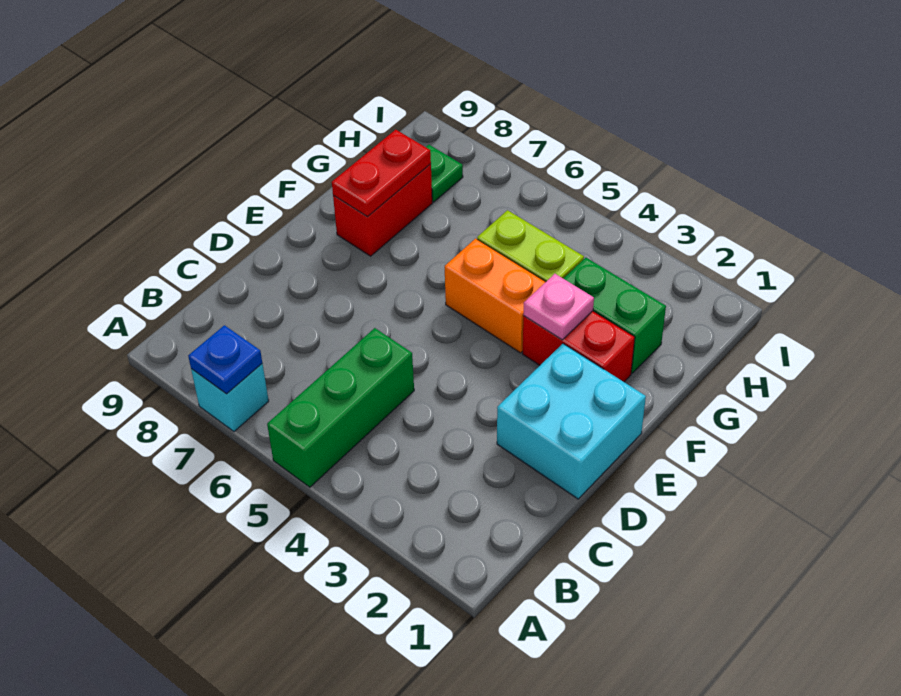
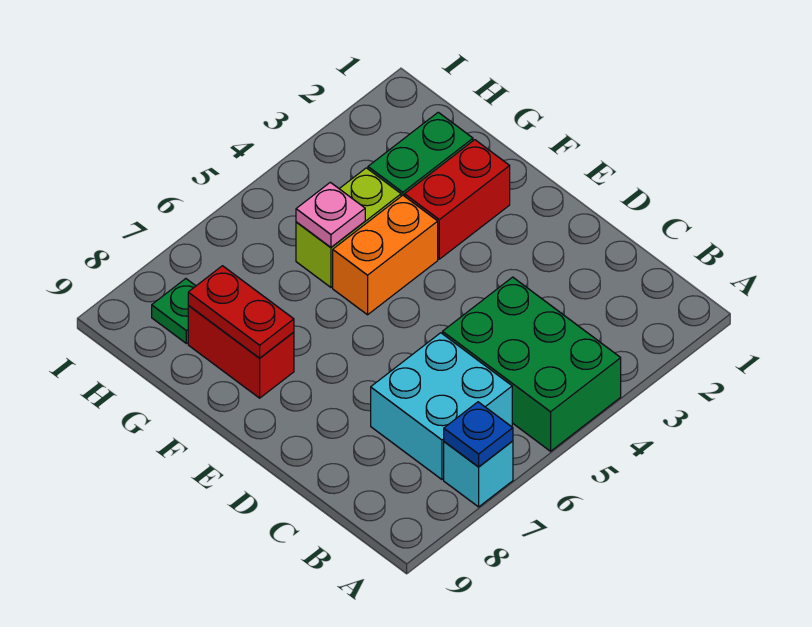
green brick A5:C5 level 1 -> green brick A4:C5 level 1
cyan brick D1:E2 level 1 -> cyan brick B6:C7 level 1
pink plate F3 level 2 -> pink plate G5 level 2

